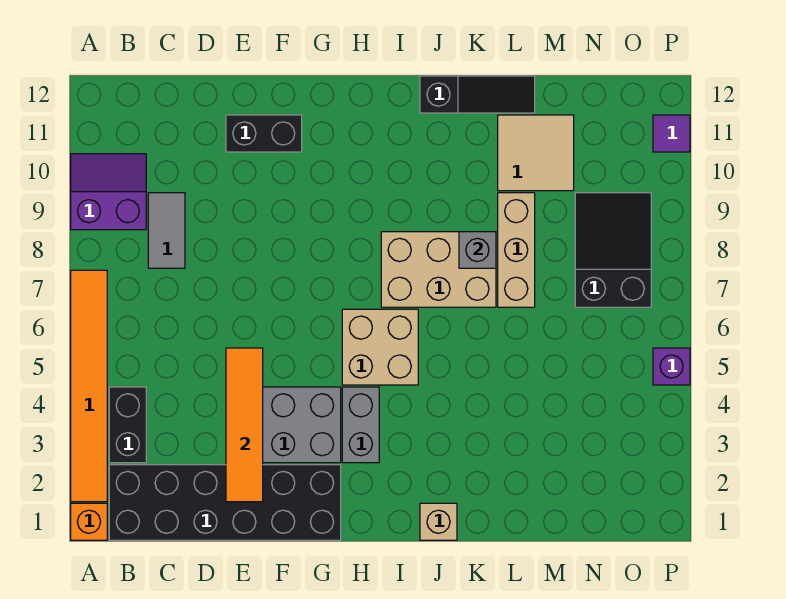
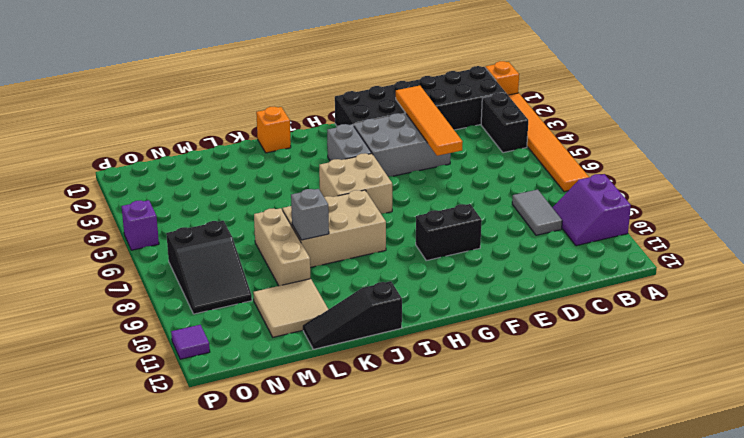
purple slope A9:B10 level 1 top 9 -> purple slope A9:B10 level 1 top A
black brick E11:F11 level 1 -> black brick F9:G9 level 1
tan brick J1 level 1 -> orange brick J1 level 1

